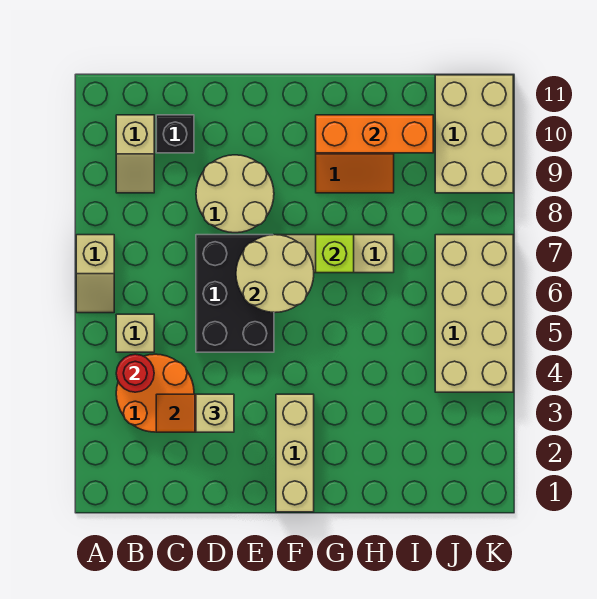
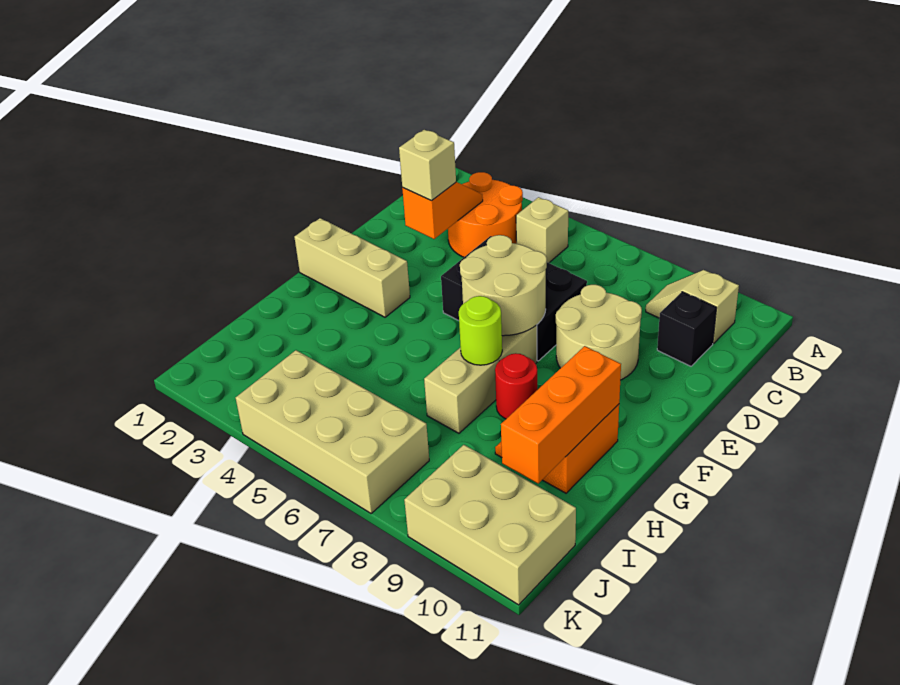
tan slope A6:A7 level 1 top 7 -> none
red round brick B4 level 2 -> red round brick G8 level 1
lime brick G7 level 2 -> lime round brick G7 level 2

